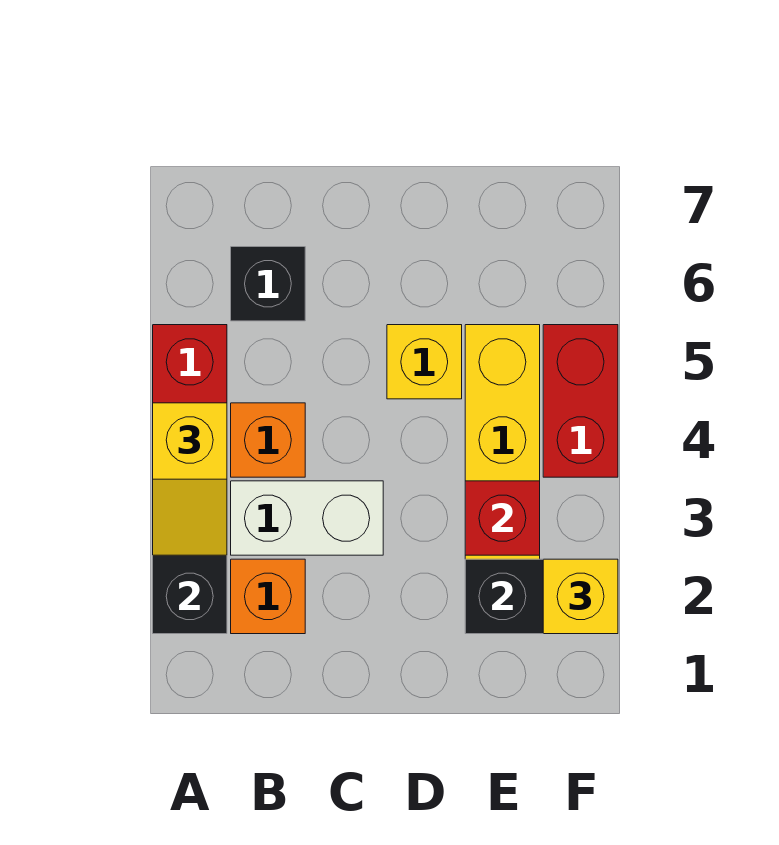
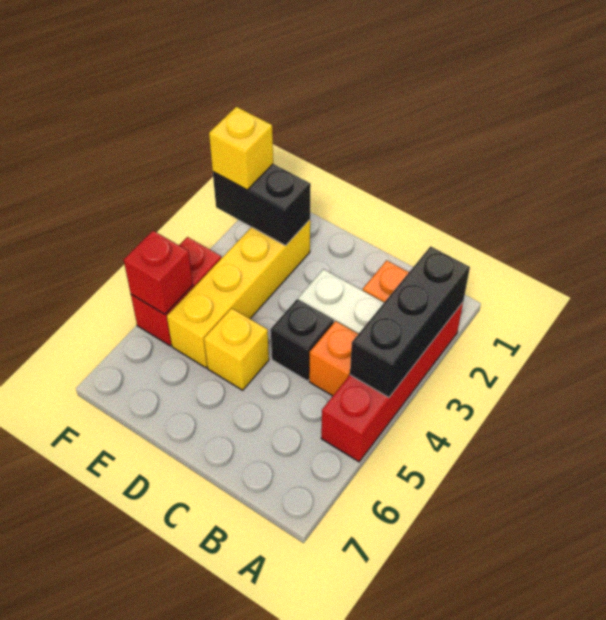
yellow slope A3:A4 level 3 top 4 -> none
black brick B6 level 1 -> black brick C4 level 1
red brick E3 level 2 -> red brick F5 level 2

